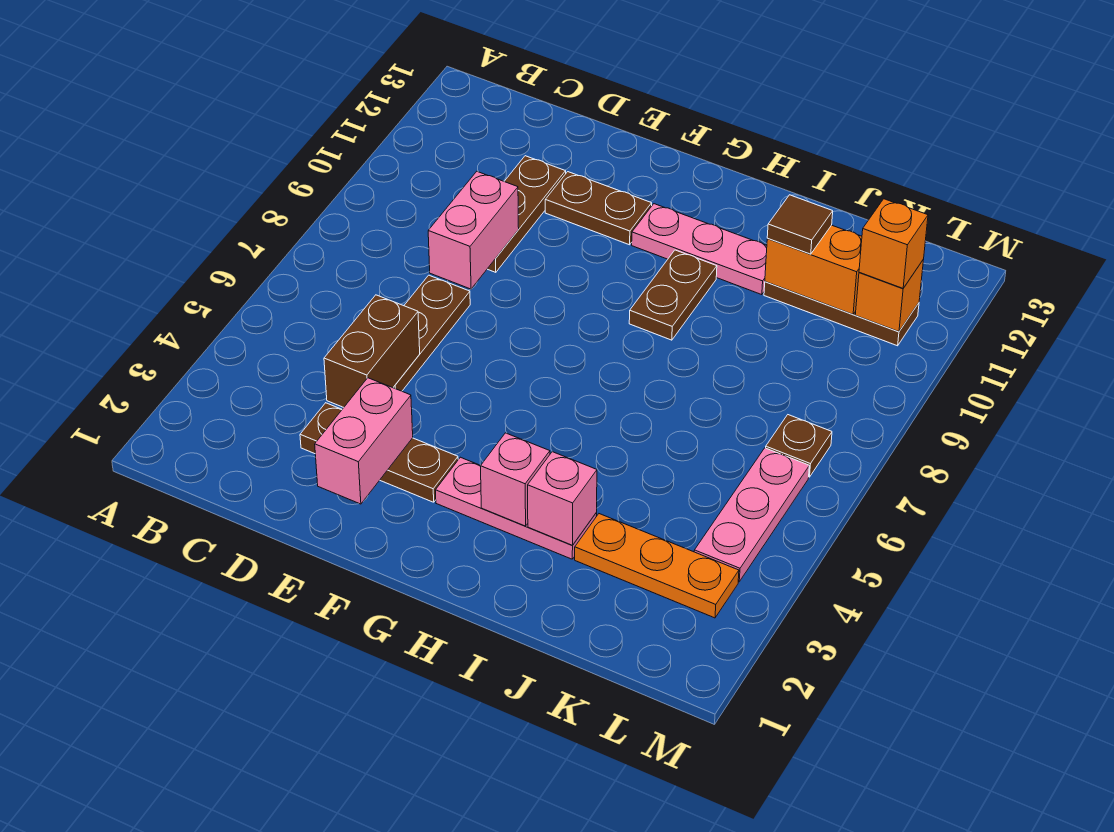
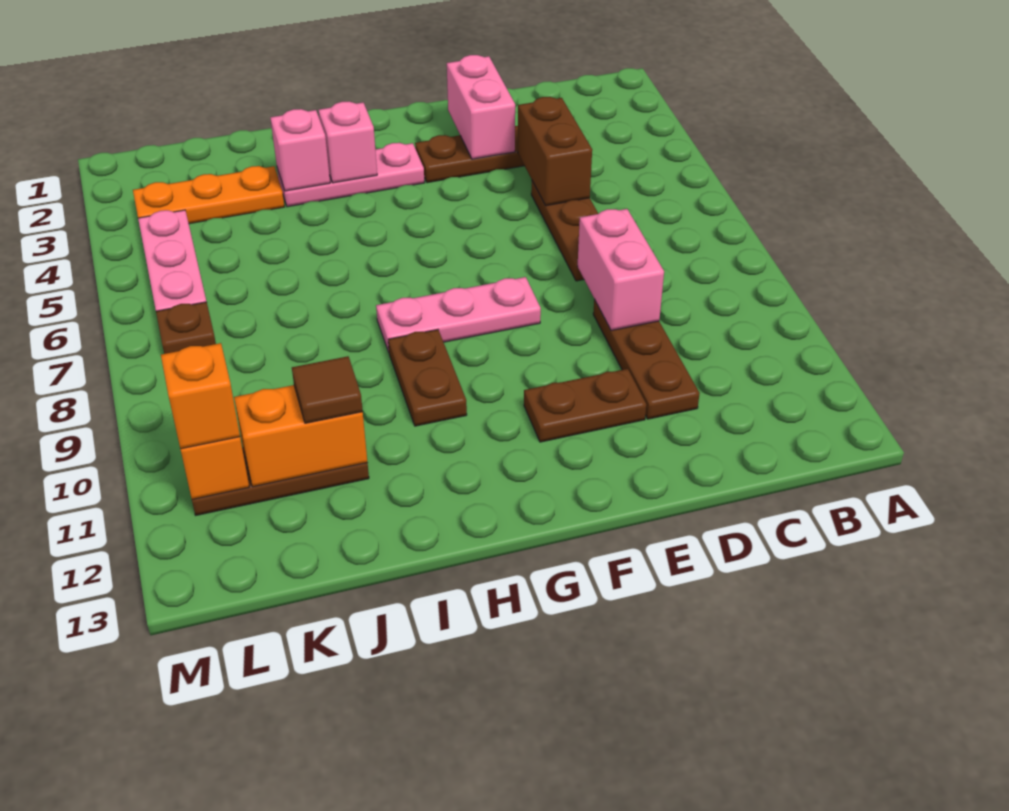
pink plate G11:I11 level 1 -> pink plate F8:H8 level 1

